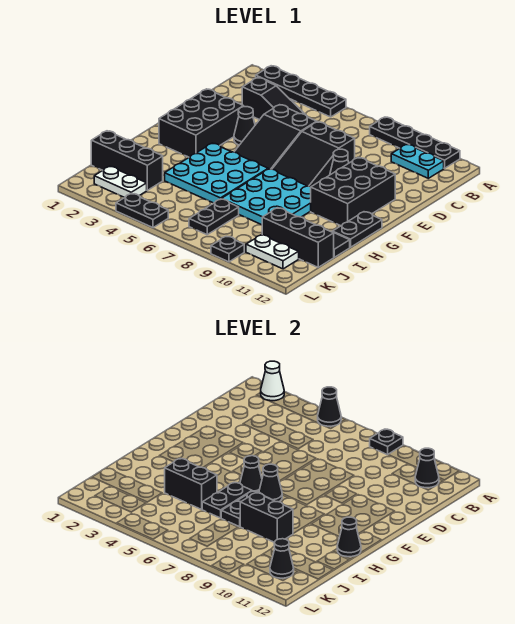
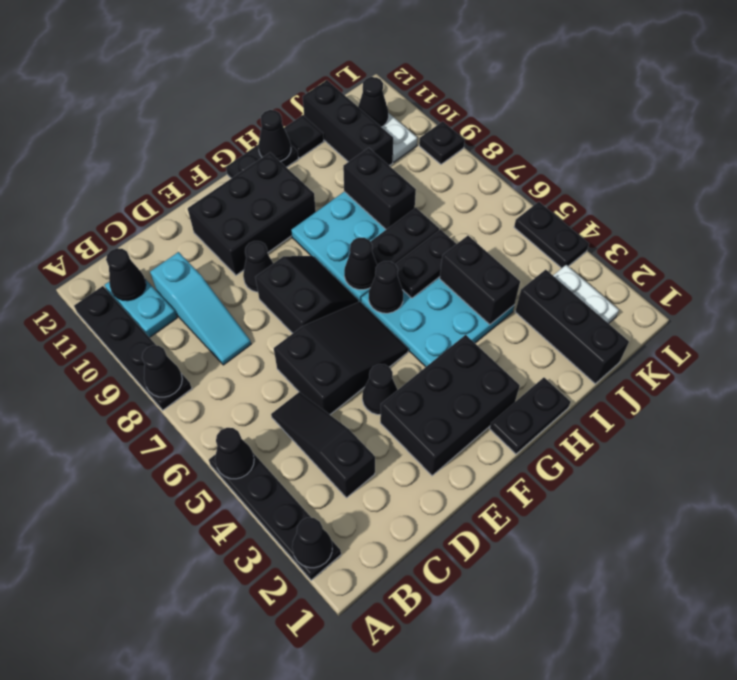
white cone A2 level 2 -> black cone A2 level 2
black plate A8 level 2 -> black cone A8 level 2
none -> cyan slope C8:C10 level 1 top 10
black slope D7:F8 level 1 top D -> black slope E7:F8 level 1 top E
black plate J7:K7 level 1 -> black plate G1:H1 level 1

